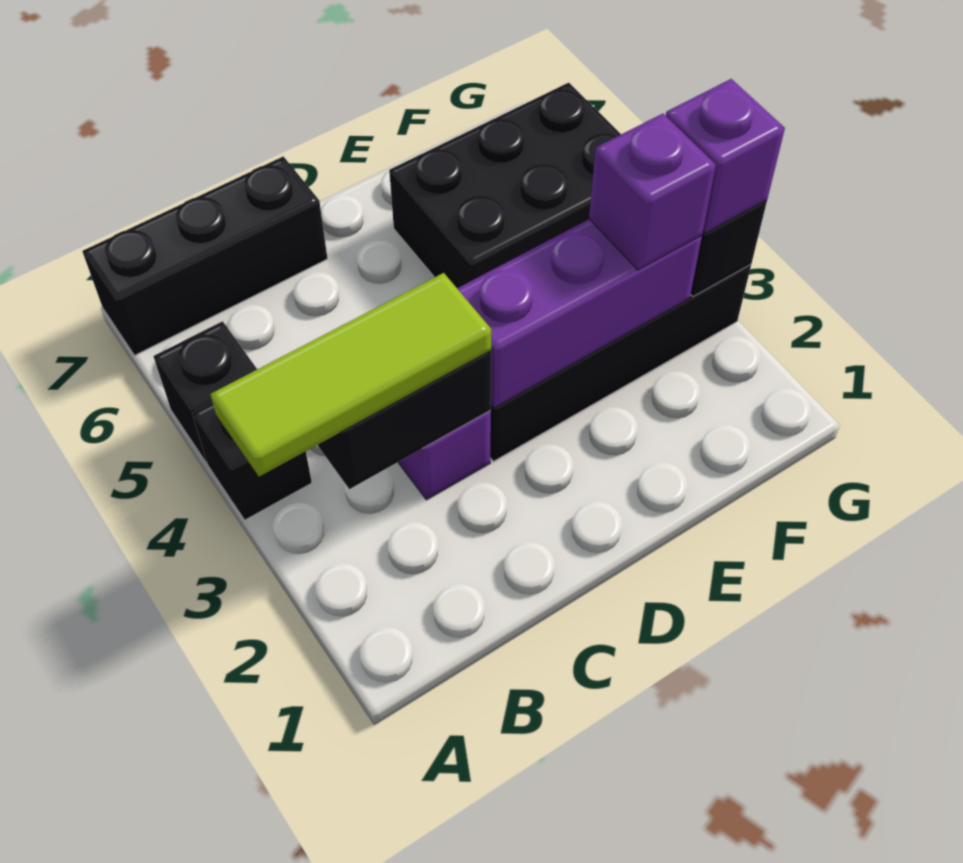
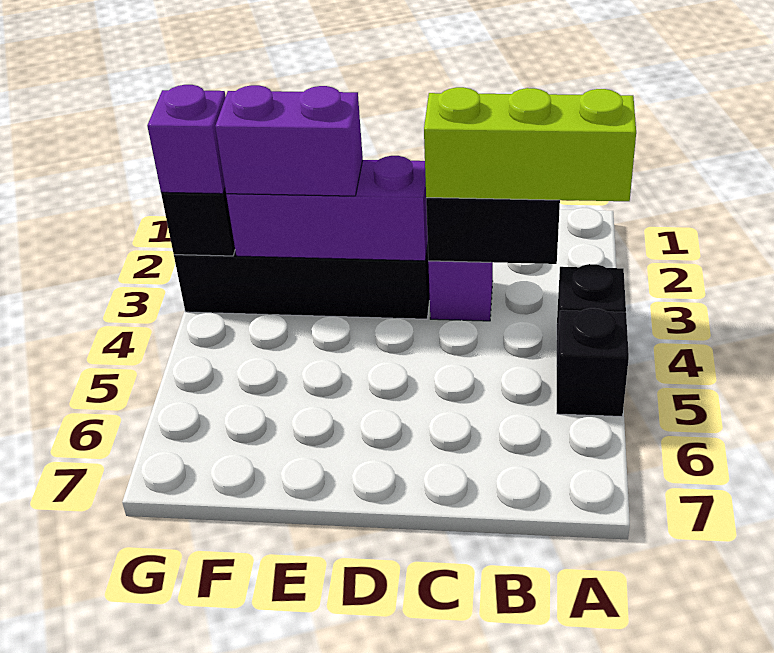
lime tile A3:C3 level 3 -> lime brick A3:C3 level 3
black brick A7:C7 level 1 -> none
black brick E5:G6 level 1 -> none
purple brick F3 level 3 -> purple brick E3:F3 level 3

